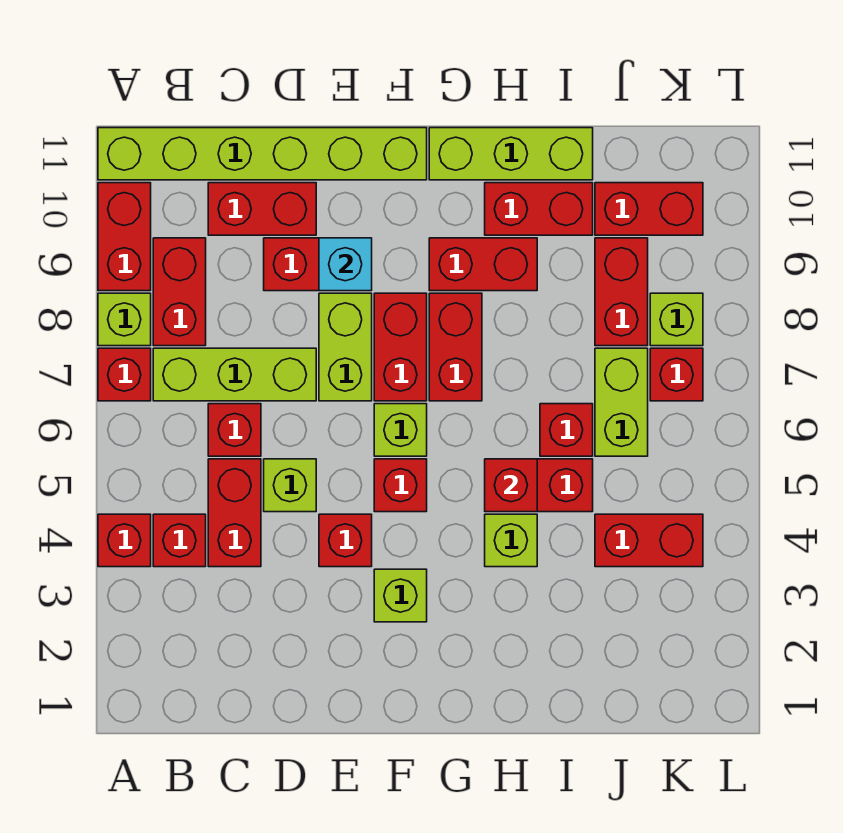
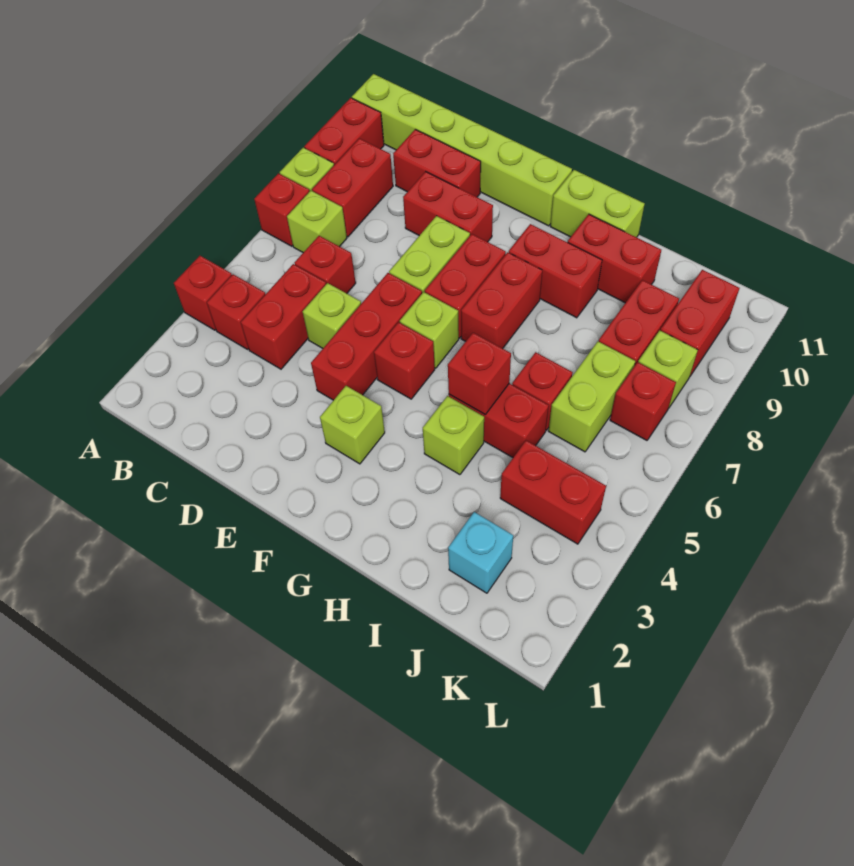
lime brick B7:D7 level 1 -> lime brick B7 level 1
red brick E4 level 1 -> red brick E4:E6 level 1
cyan brick E9 level 2 -> cyan brick J2 level 1
lime brick G11:I11 level 1 -> lime brick G11:H11 level 1
red brick J10:K10 level 1 -> red brick K9:K10 level 1

